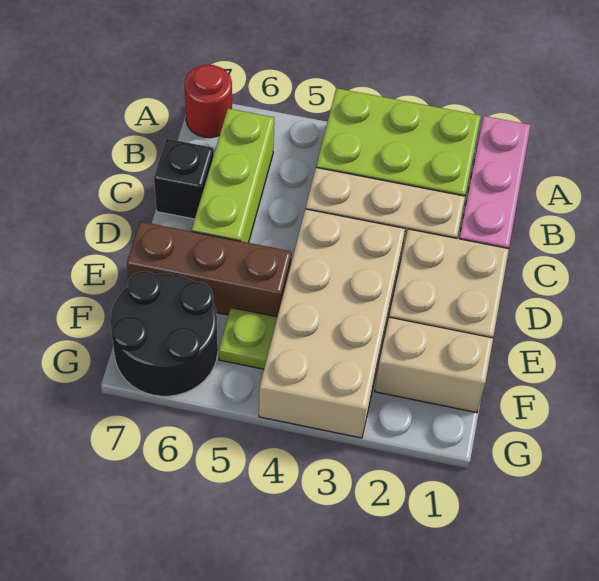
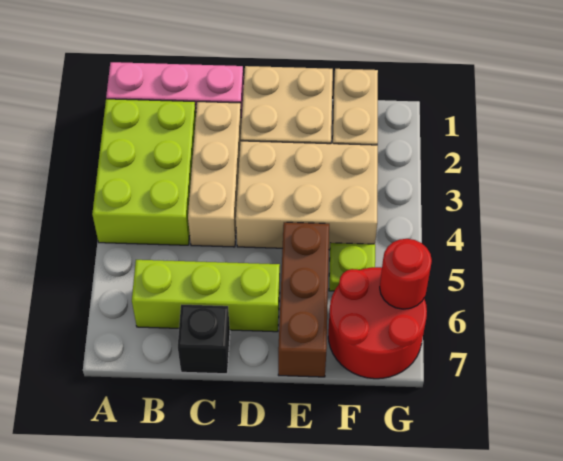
red round brick A7 level 1 -> red round brick G6 level 2
tan brick D3:G4 level 1 -> tan brick D3:F4 level 1
black round brick F6:G7 level 1 -> red round brick F6:G7 level 1

